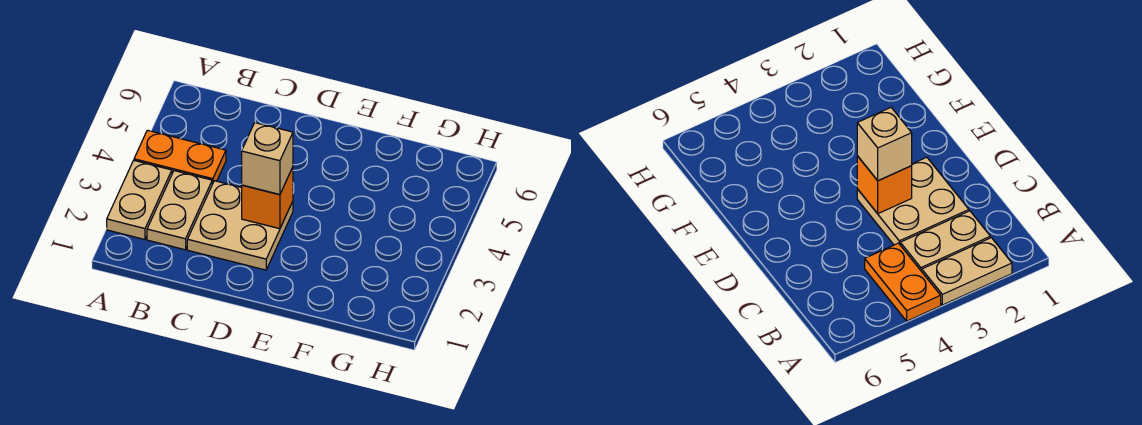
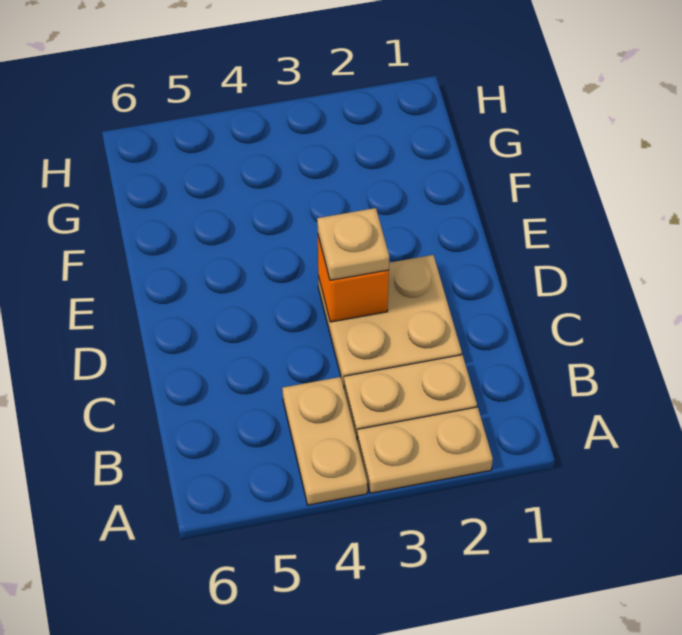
orange plate A4:B4 level 1 -> tan plate A4:B4 level 1
tan brick D3 level 3 -> tan plate D3 level 3

